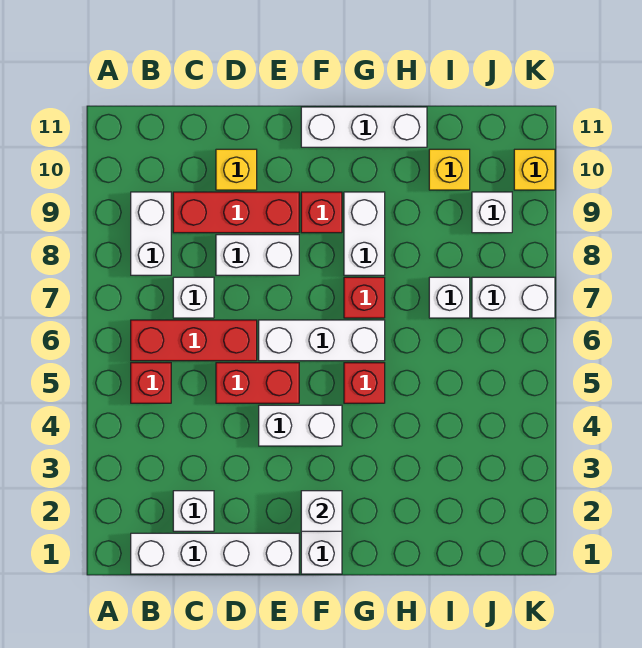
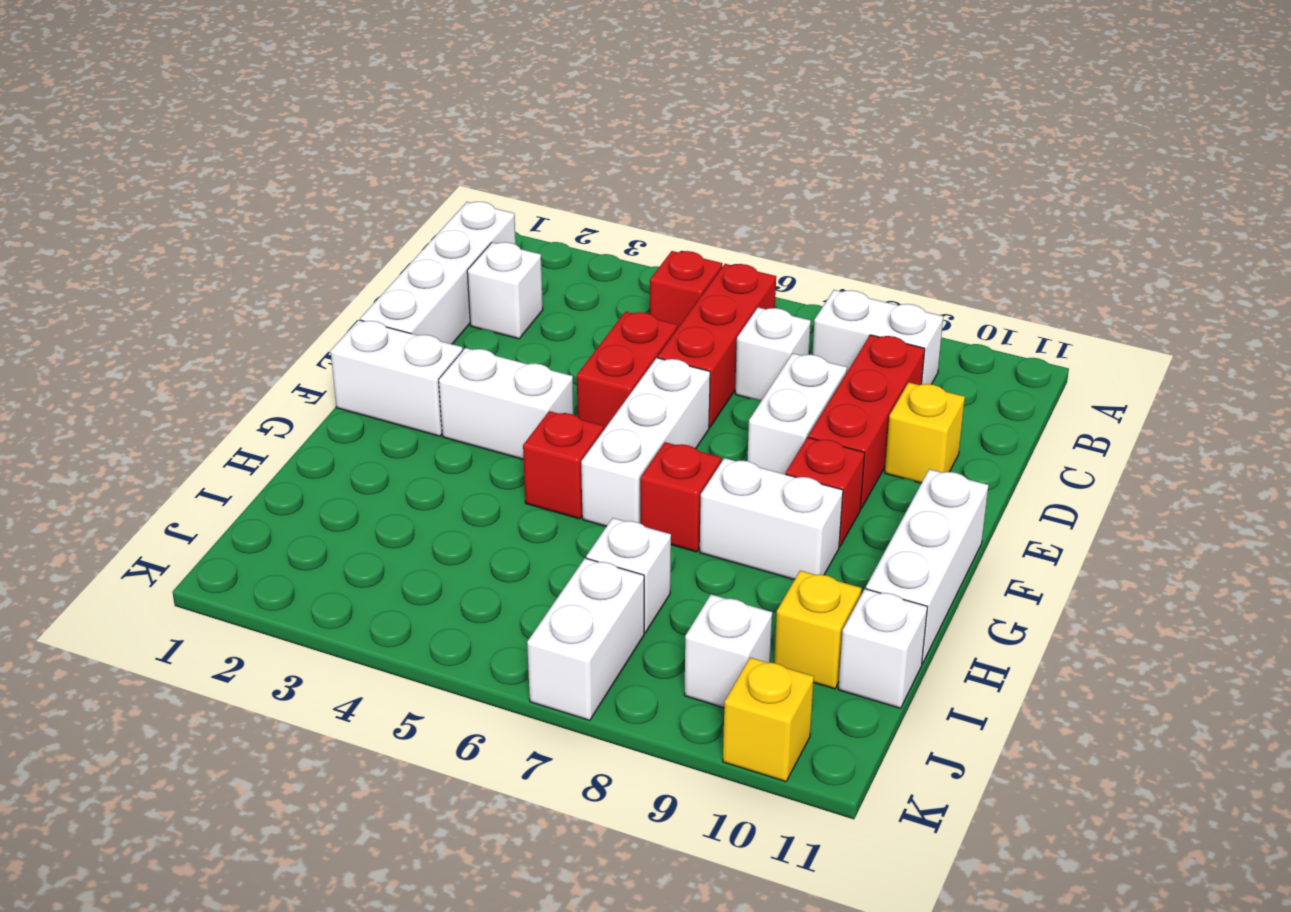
white brick E4:F4 level 1 -> white brick F3:F4 level 1
white brick F2 level 2 -> white brick I11 level 1

